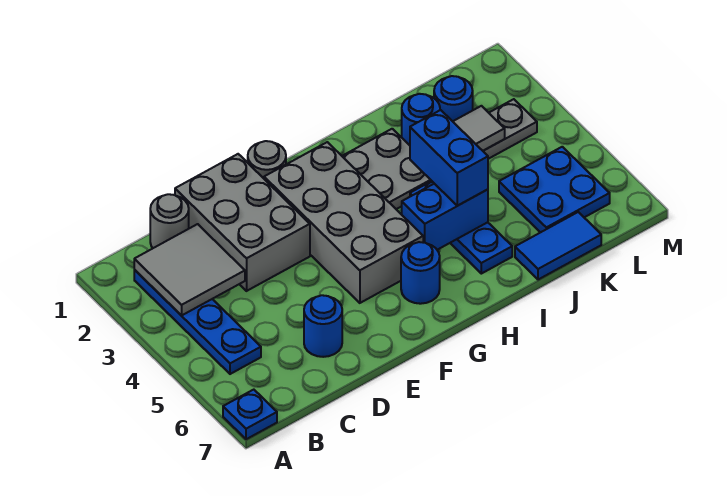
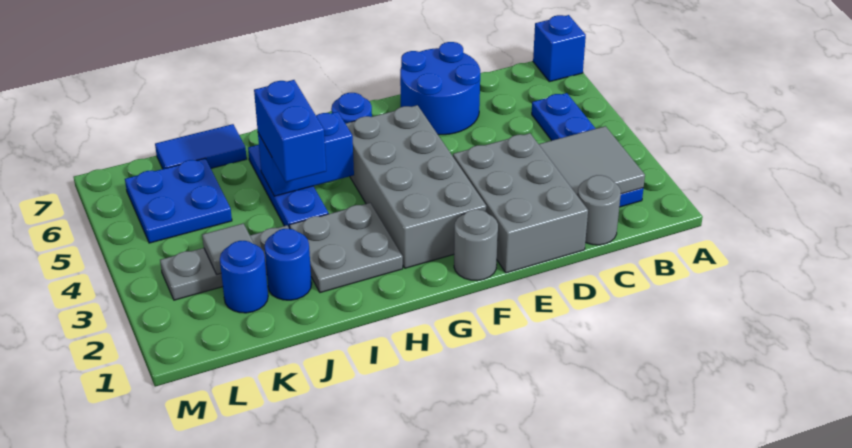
blue plate A7 level 1 -> blue brick A7 level 1
blue round brick D6 level 1 -> blue round brick D6:E7 level 1

